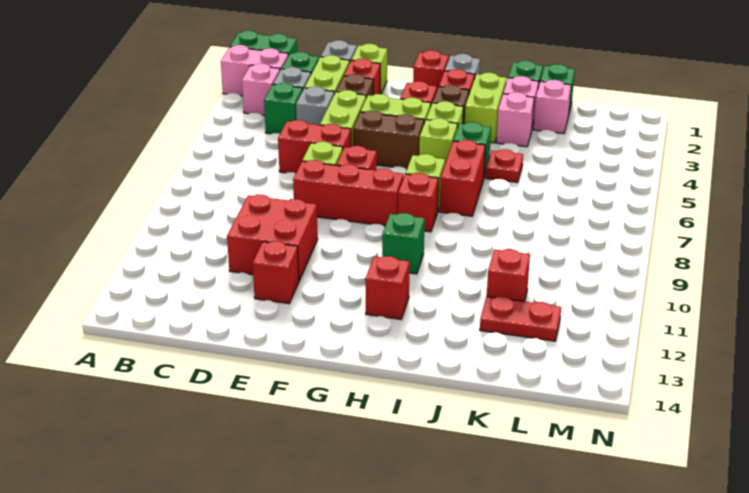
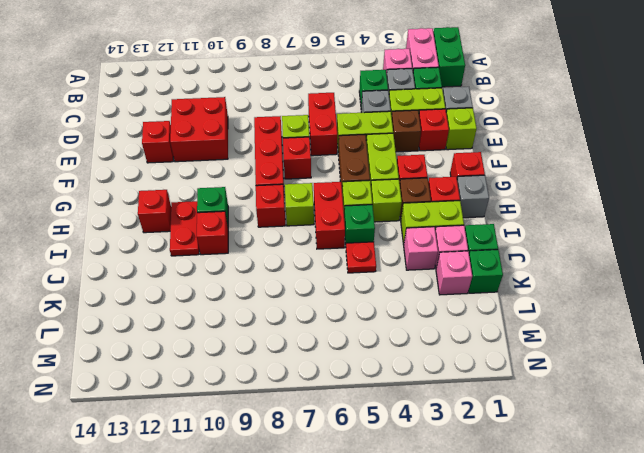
red brick I6:I7 level 1 -> red brick H6:I6 level 1
red brick K11 level 1 -> red brick I10 level 1
red plate K12:L12 level 1 -> red plate H11:I11 level 1

